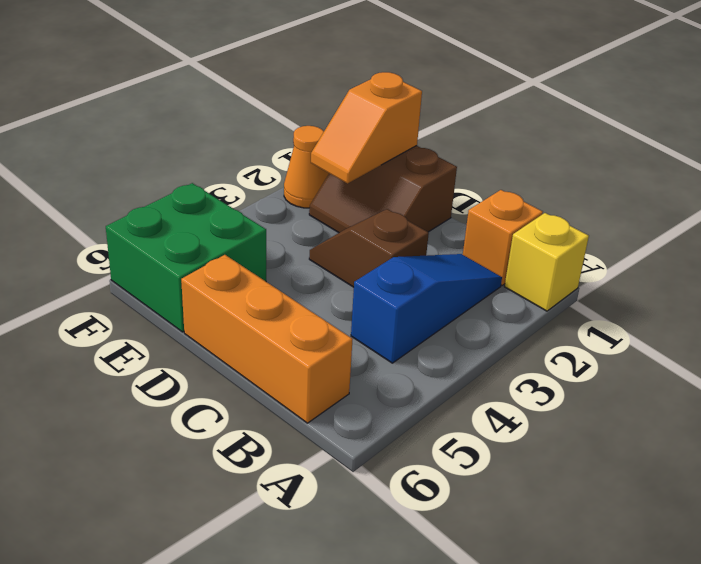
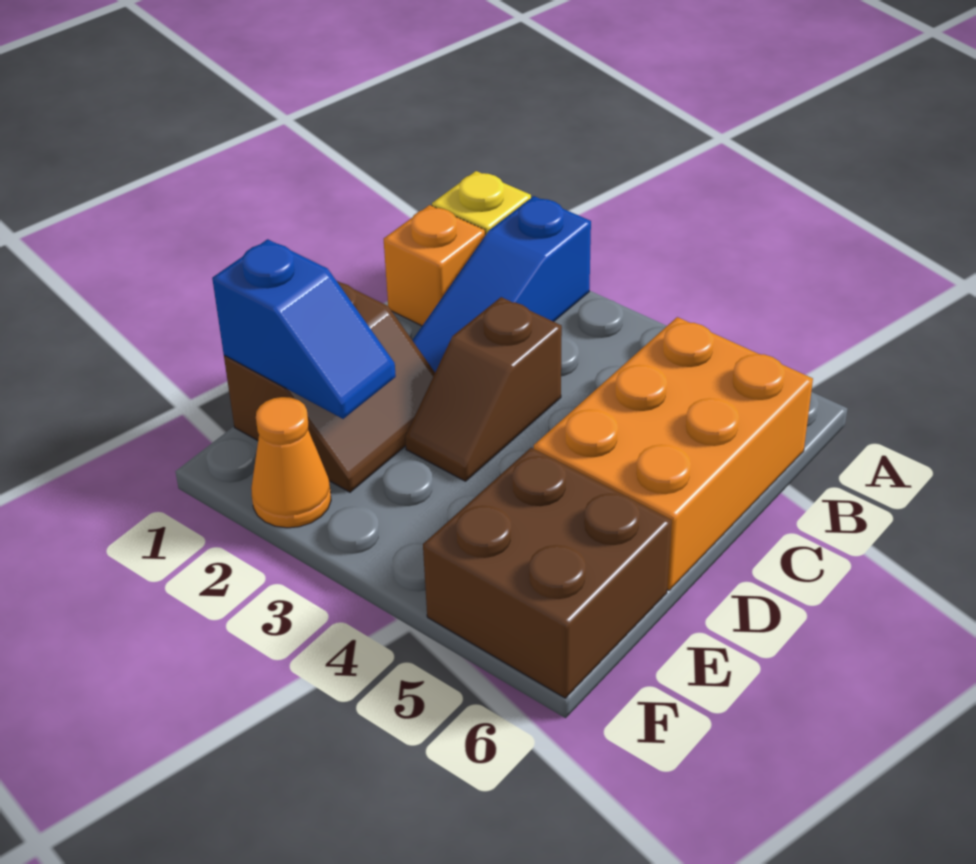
blue slope B2:B4 level 1 top 4 -> blue slope A2:C2 level 1 top A
orange brick B6:D6 level 1 -> orange brick B5:D6 level 1
orange slope E1:E2 level 2 top 1 -> blue slope E1:E2 level 2 top 1
green brick E5:F6 level 1 -> brown brick E5:F6 level 1

